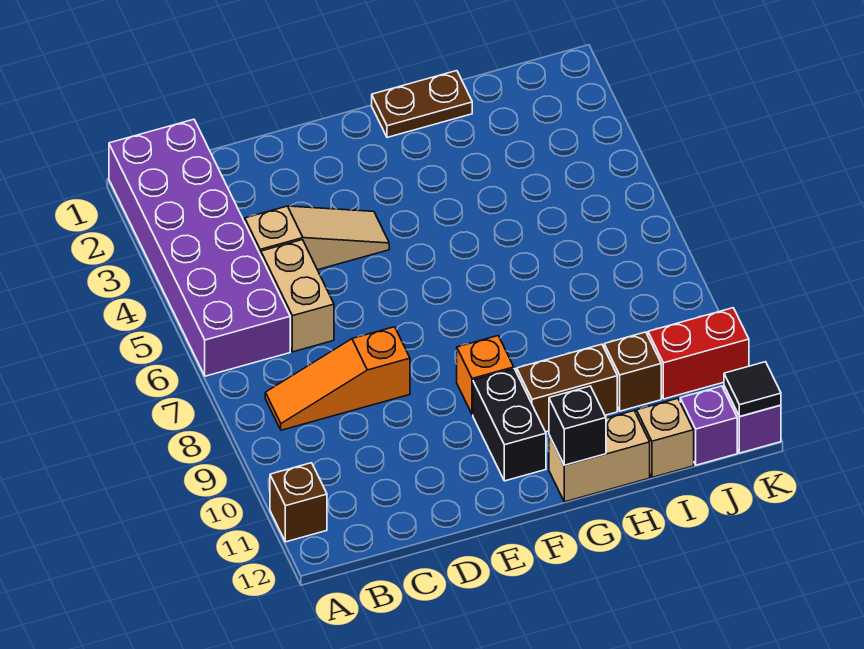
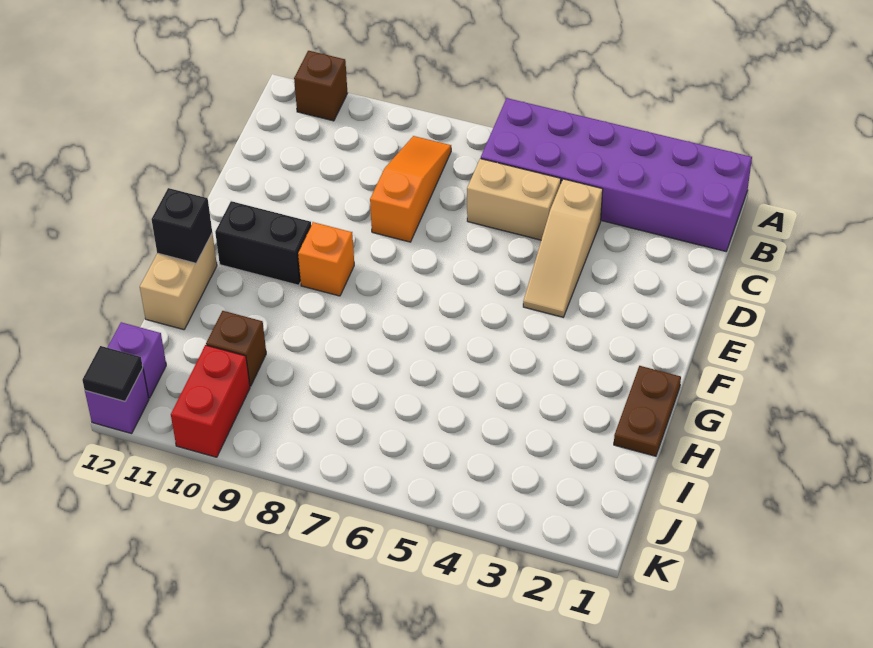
brown brick G10:H10 level 1 -> none
tan brick I12 level 1 -> none

